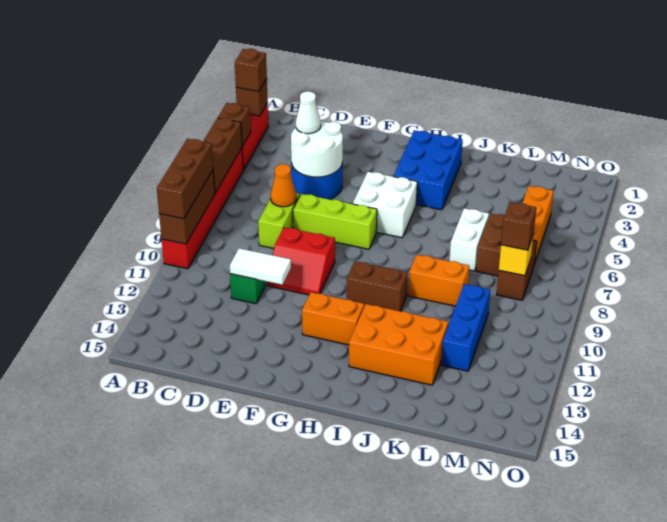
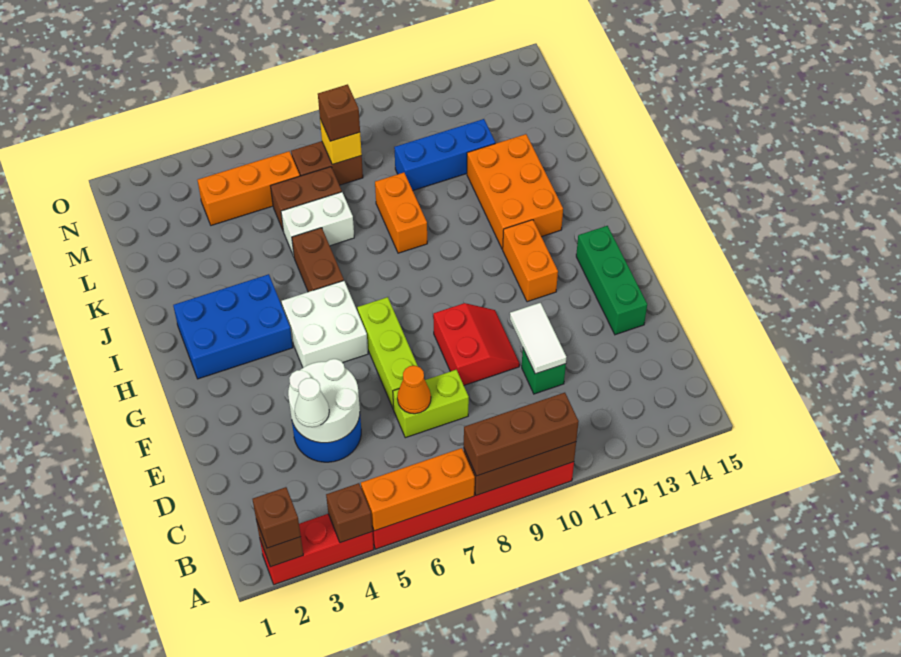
brown brick A5:A7 level 2 -> orange brick A5:A7 level 2
none -> green brick E14:G14 level 1
brown brick H10:I10 level 1 -> brown brick I6:J6 level 1

